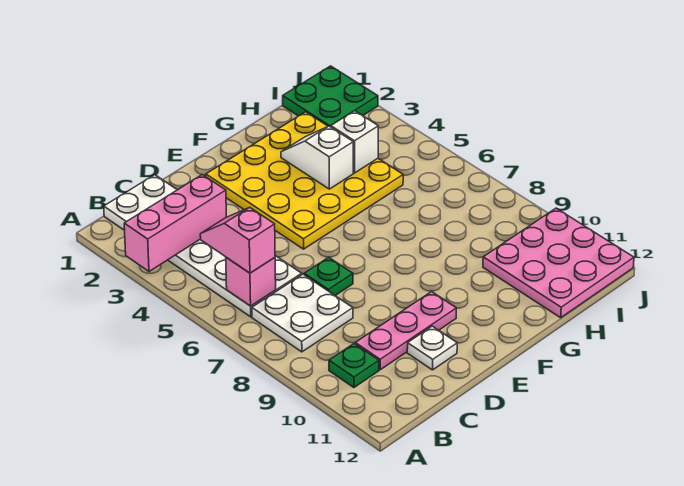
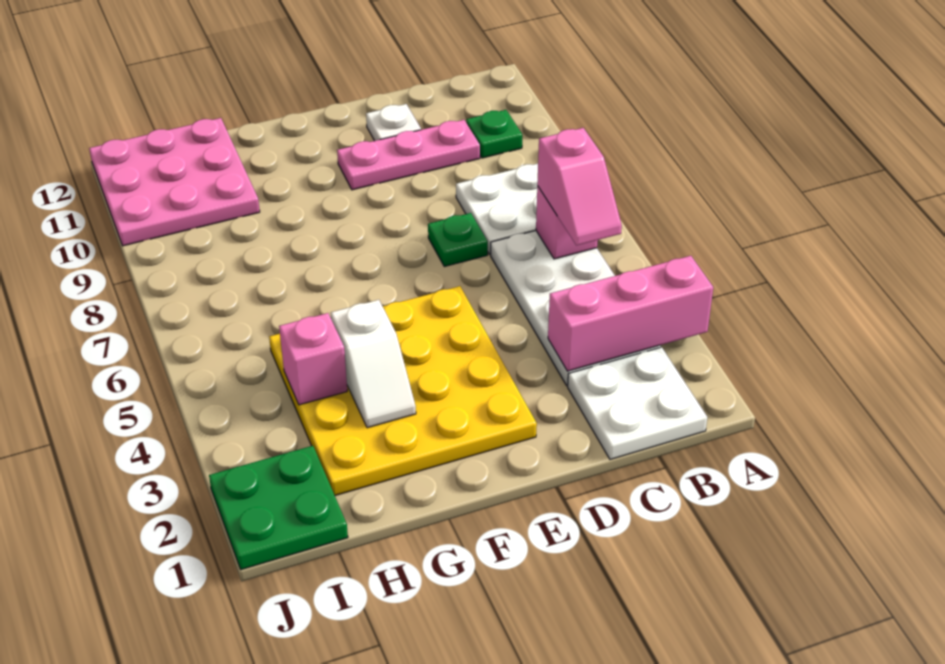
white brick H4 level 2 -> pink brick H4 level 2

